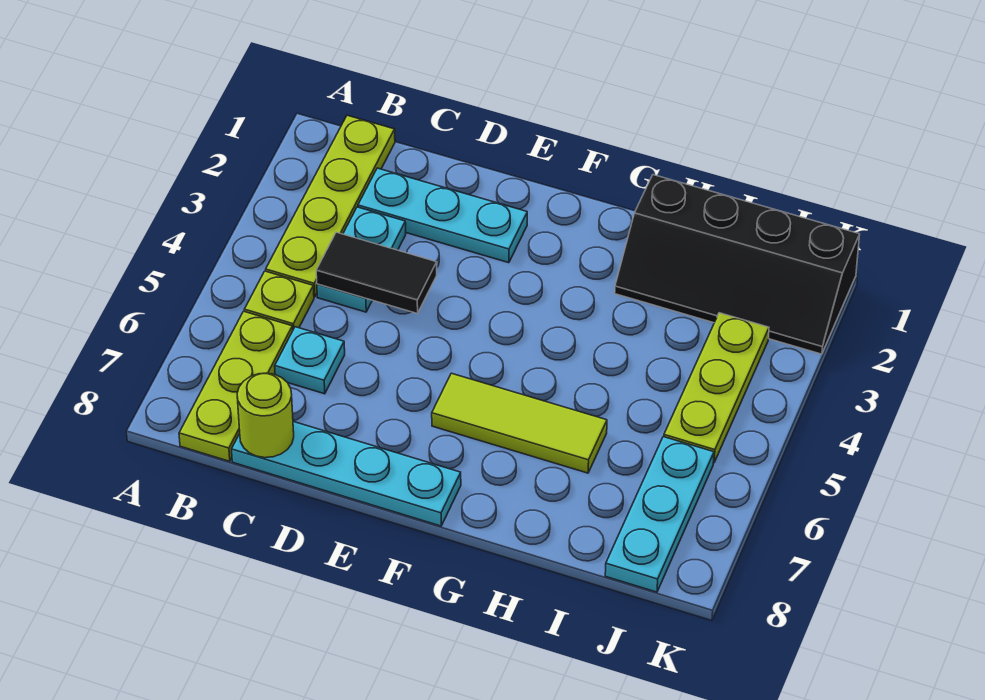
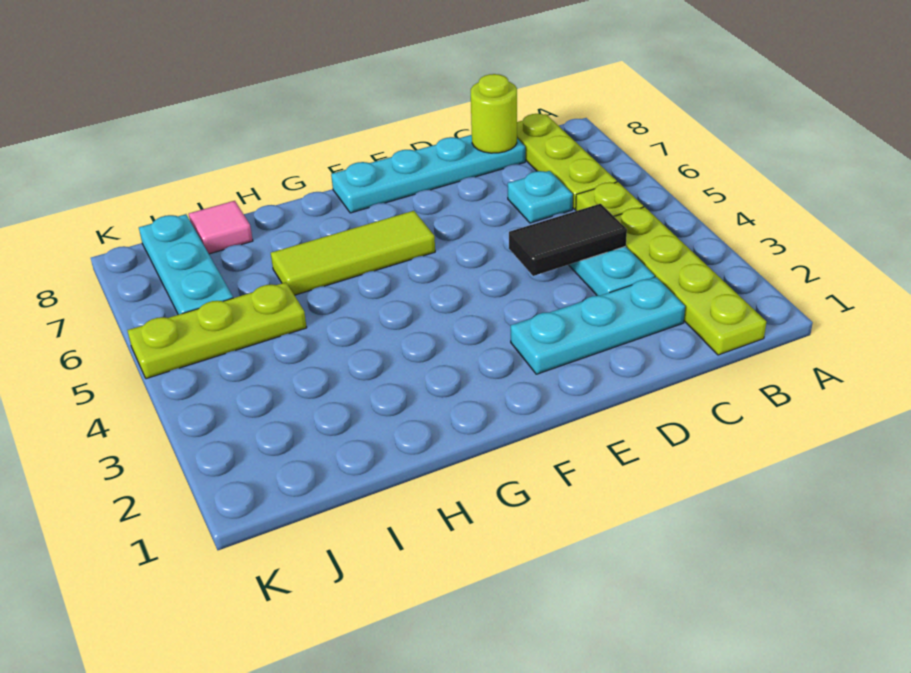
black slope H1:K2 level 1 top 1 -> none
none -> pink tile I8 level 1
lime plate J3:J5 level 1 -> lime plate I5:K5 level 1

